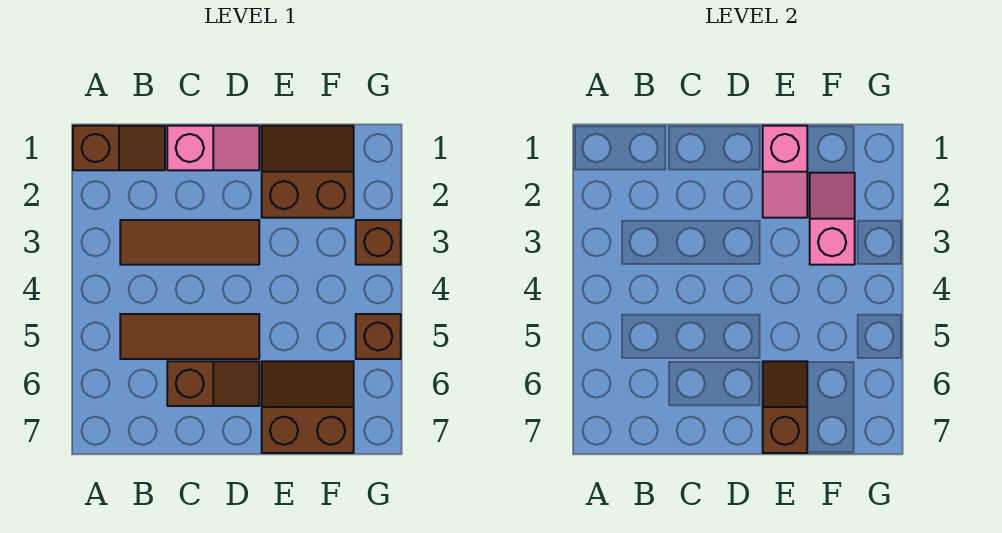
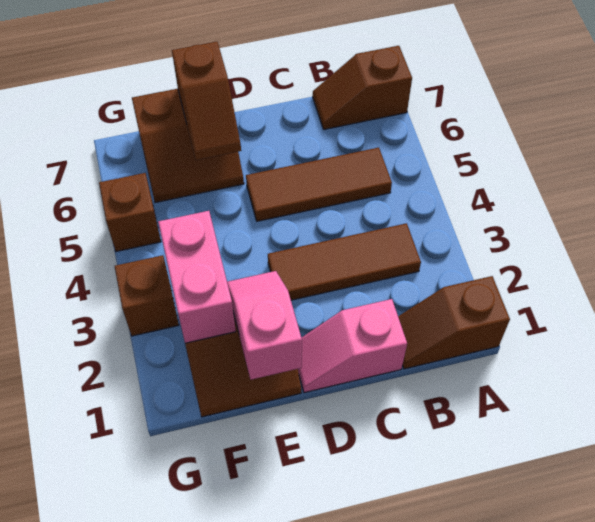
brown slope C6:D6 level 1 top C -> brown slope A7:B7 level 1 top A
pink slope F2:F3 level 2 top 3 -> pink brick F2:F3 level 2

